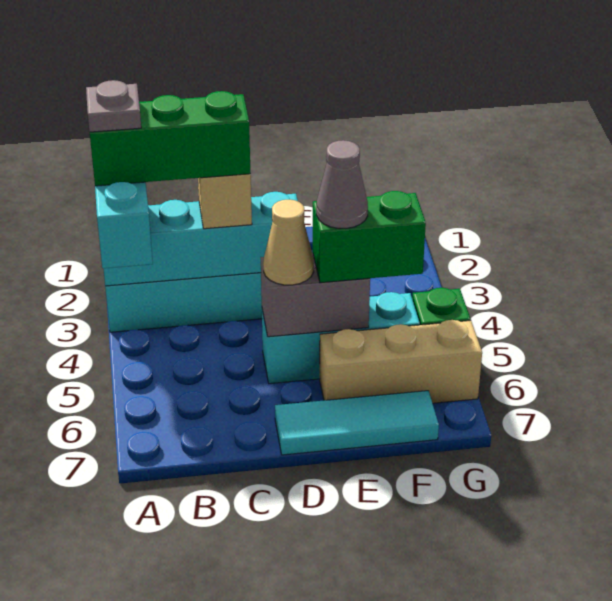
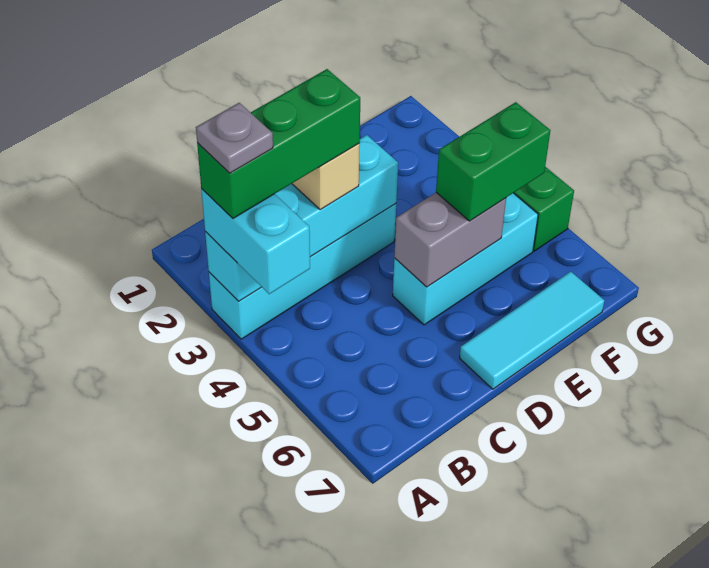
tan cone D5 level 3 -> none
grey cone E5 level 4 -> none
tan brick E6:G6 level 1 -> none

